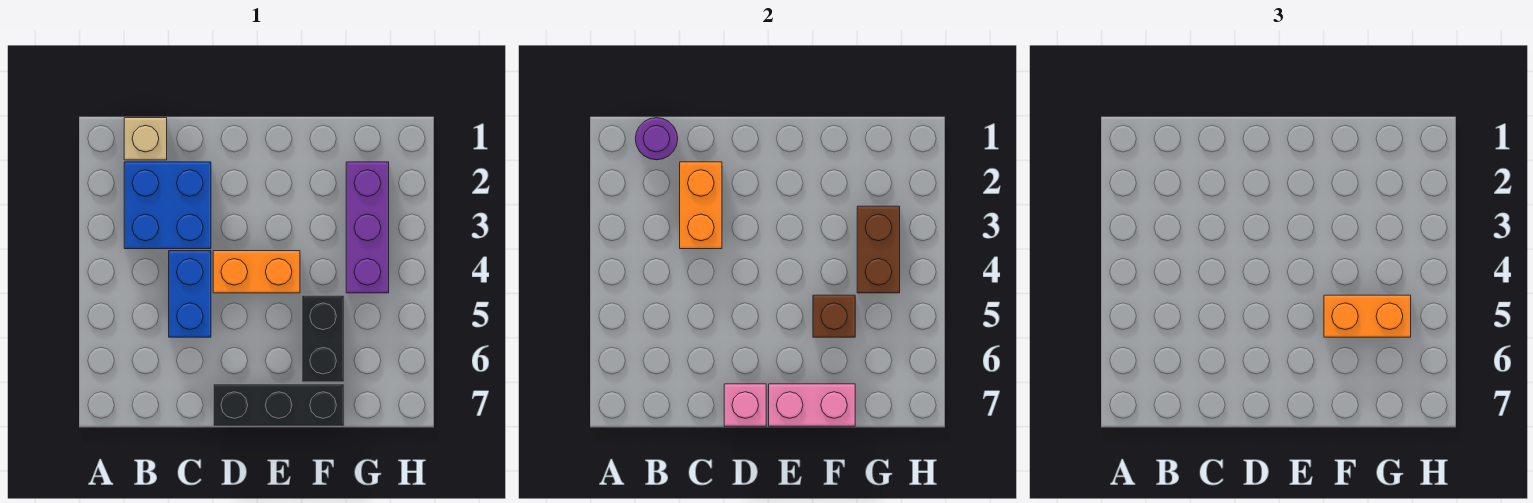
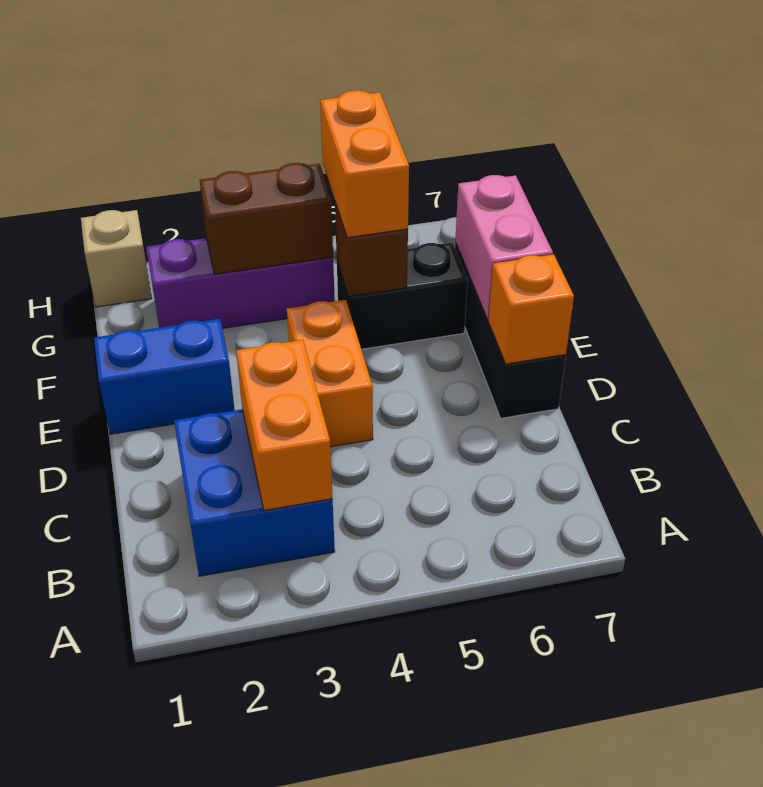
tan brick B1 level 1 -> tan brick H1 level 1
purple round brick B1 level 2 -> none
orange brick C2:C3 level 2 -> orange brick B3:C3 level 2
blue brick C4:C5 level 1 -> blue brick E1:E2 level 1
pink brick D7 level 2 -> orange brick D7 level 2

